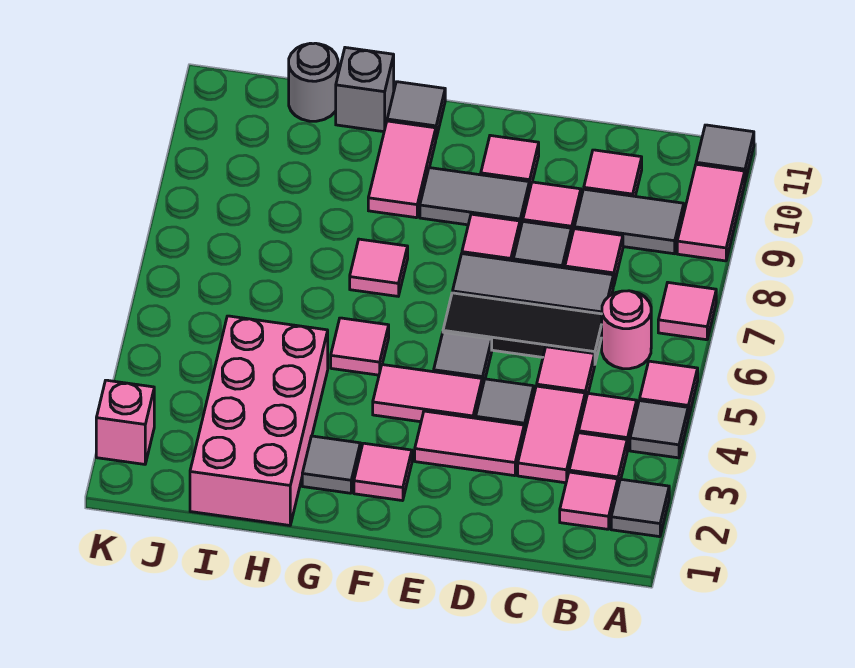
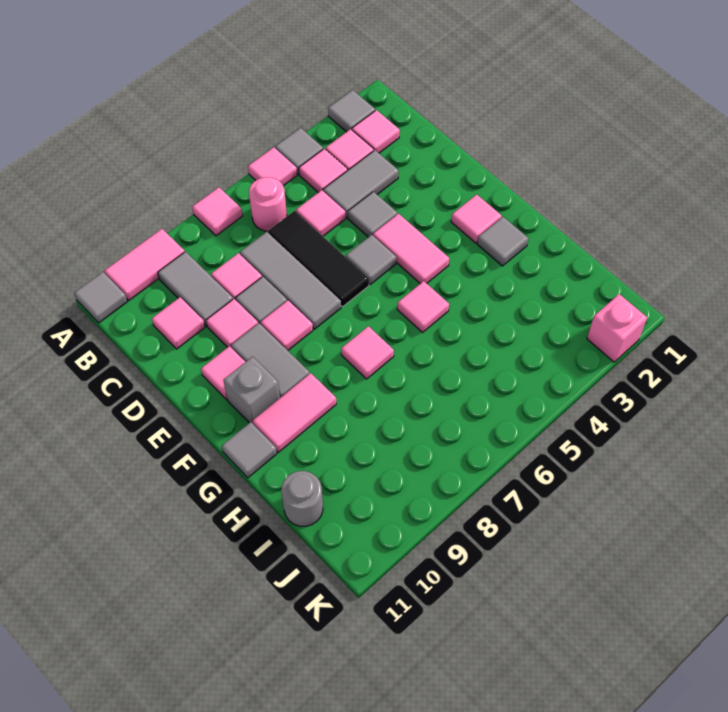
pink tile C3:C4 level 1 -> grey tile C3:C4 level 1
pink tile D3:E3 level 1 -> none
pink brick H1:I4 level 1 -> none
grey brick H11 level 1 -> grey brick F10 level 1

